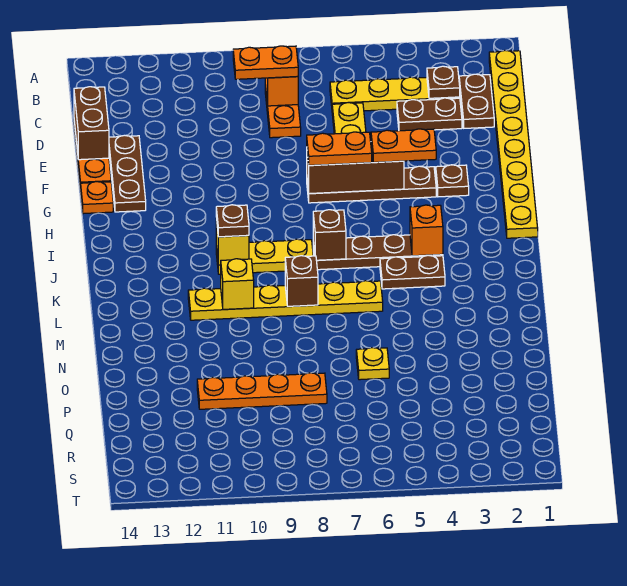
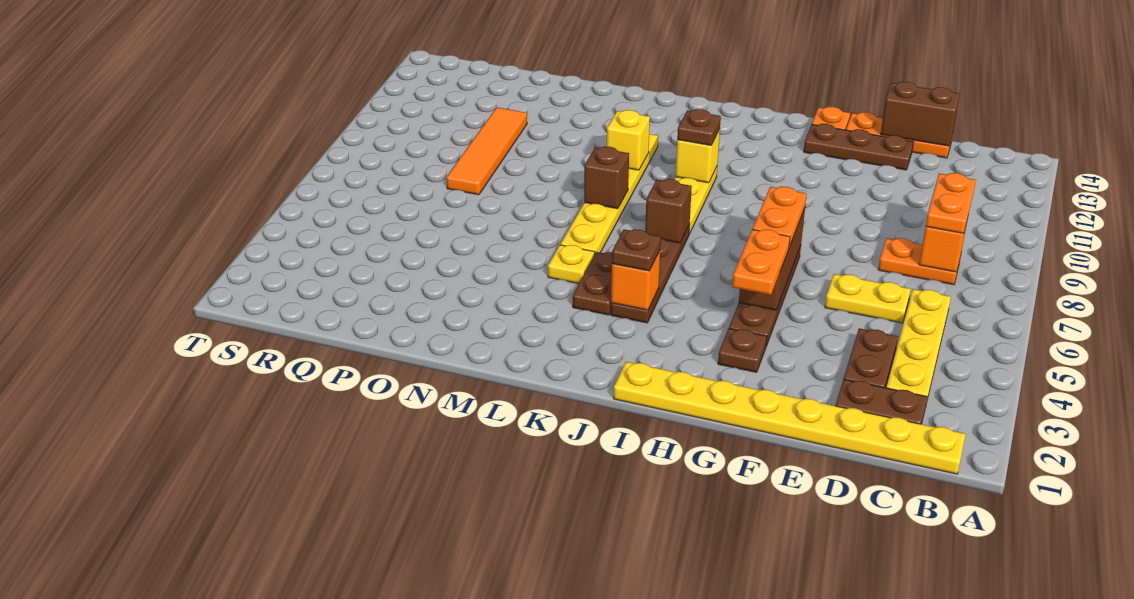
brown plate C3 level 2 -> brown plate J4 level 3
yellow plate O6 level 1 -> yellow plate L5 level 1
orange plate P8:P11 level 1 -> orange tile P8:P11 level 1

